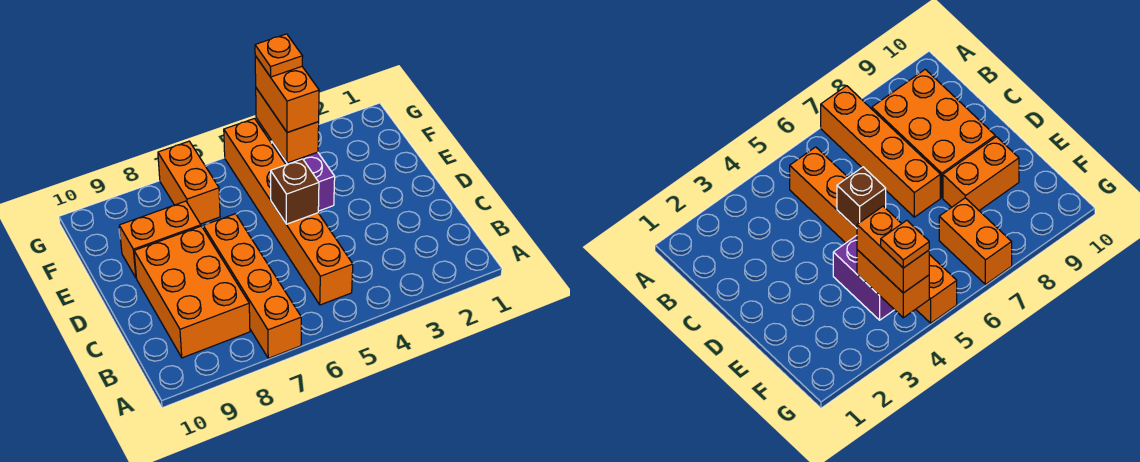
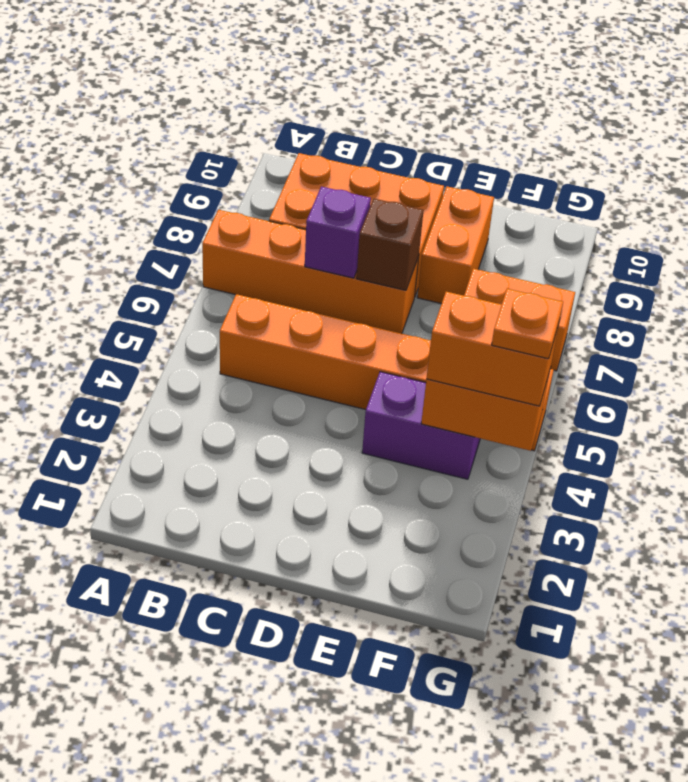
none -> purple brick C7 level 2
brown brick D5 level 2 -> brown brick D7 level 2

